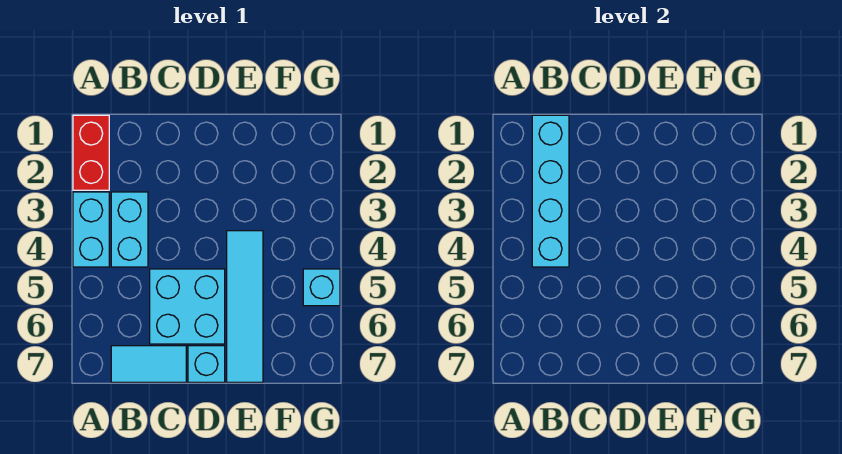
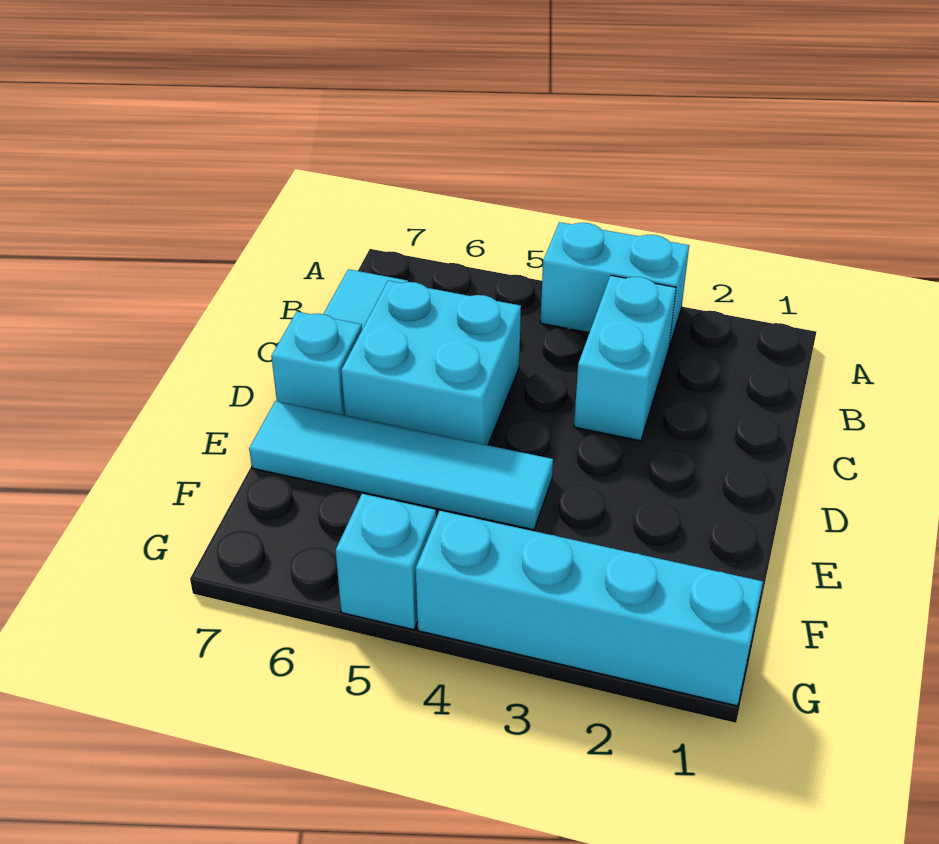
red brick A1:A2 level 1 -> none
cyan brick B1:B4 level 2 -> cyan brick G1:G4 level 1
cyan brick B3:B4 level 1 -> cyan brick B3:C3 level 1

